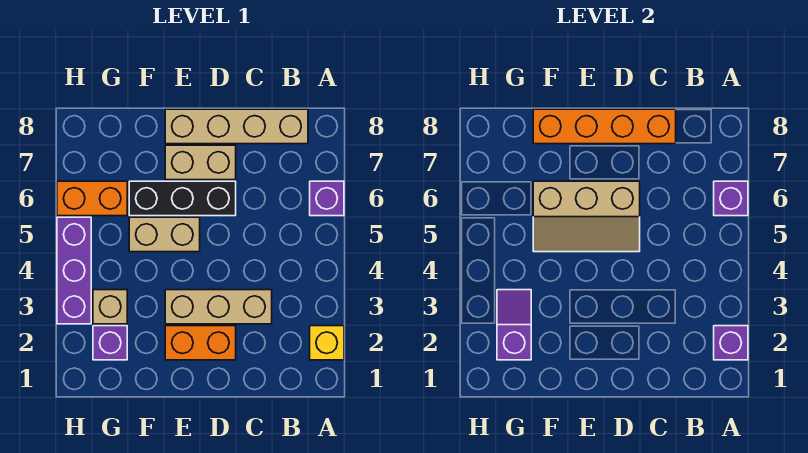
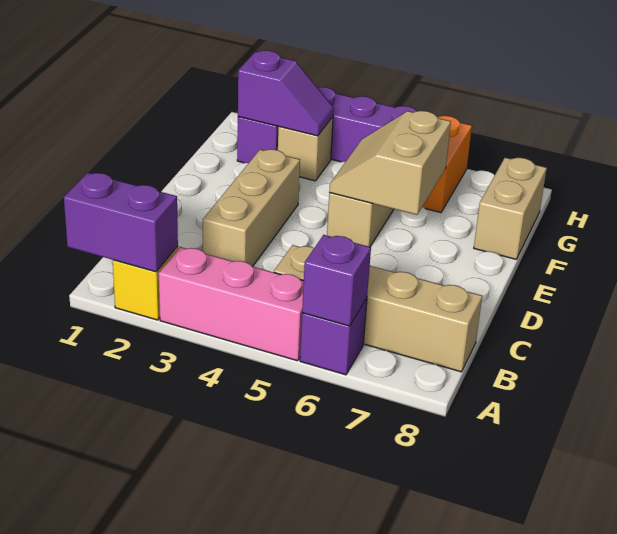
purple brick A2 level 2 -> purple brick A1:A2 level 2
none -> pink brick A3:A5 level 1
tan brick B8:E8 level 1 -> tan brick B5:B8 level 1
orange brick C8:F8 level 2 -> none
orange brick D2:E2 level 1 -> none
tan slope D5:F6 level 2 top 6 -> tan slope E5:F6 level 2 top 6
black brick D6:F6 level 1 -> none
tan brick D7:E7 level 1 -> tan brick F8:G8 level 1

